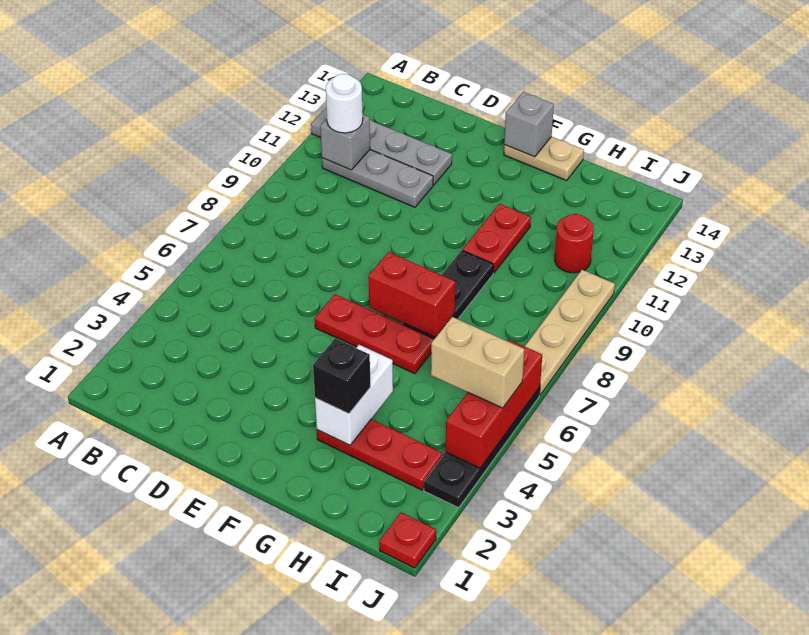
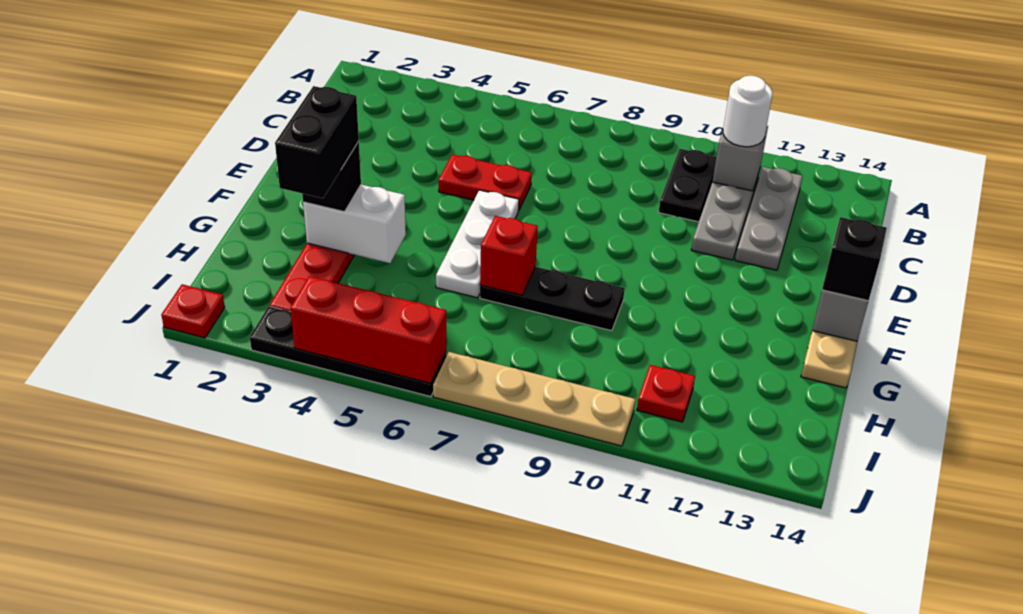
grey plate A12:D12 level 1 -> grey plate B12:D12 level 1
none -> black plate B10:C10 level 1
red plate E6:G6 level 1 -> white plate E6:G6 level 1
red brick F7:G7 level 2 -> red brick G7 level 2
none -> black brick F14 level 3
none -> black brick G3:H3 level 4
red plate G10:G11 level 1 -> red plate D5:D6 level 1
tan brick I5:J5 level 3 -> none
red round brick I11 level 1 -> red plate I11 level 1

